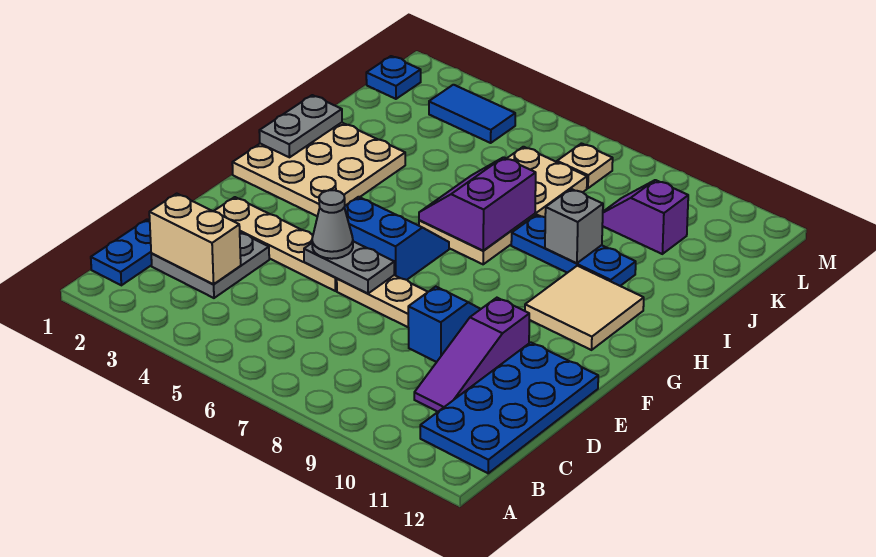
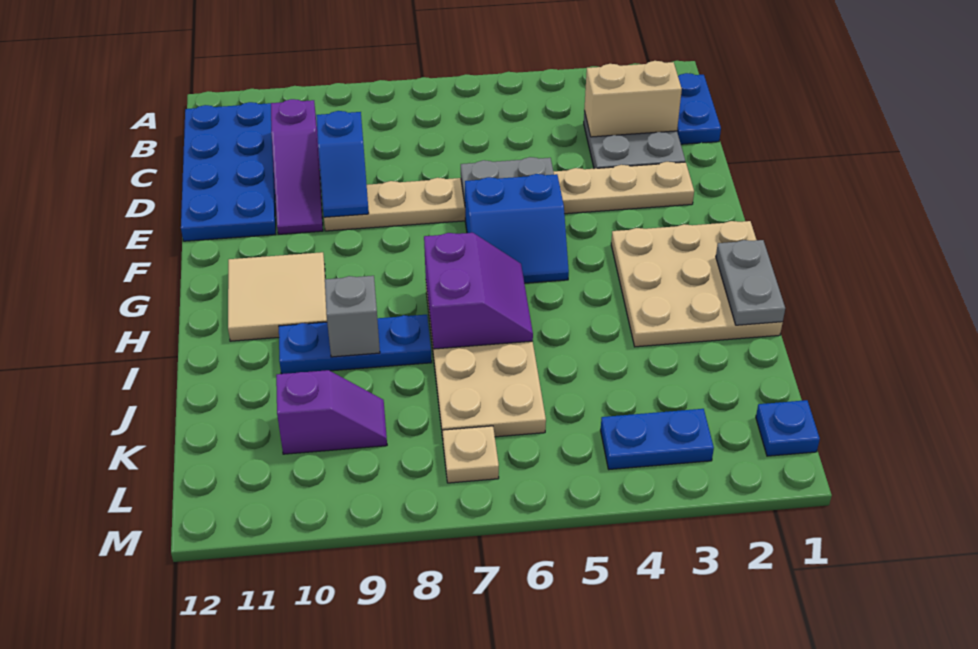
purple slope C10:E10 level 1 top E -> purple slope C10:E10 level 1 top C
grey cone E5 level 3 -> none
blue tile L3:L4 level 1 -> blue plate L3:L4 level 1

